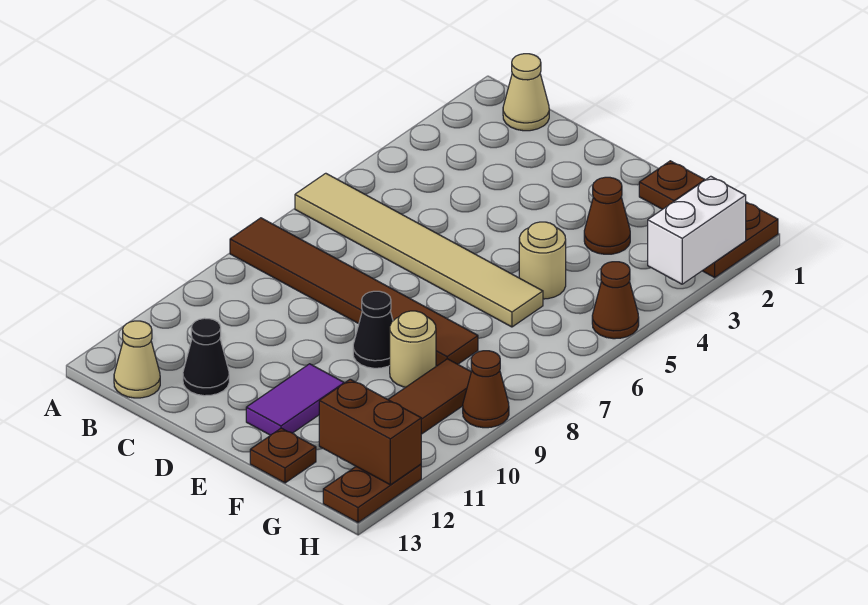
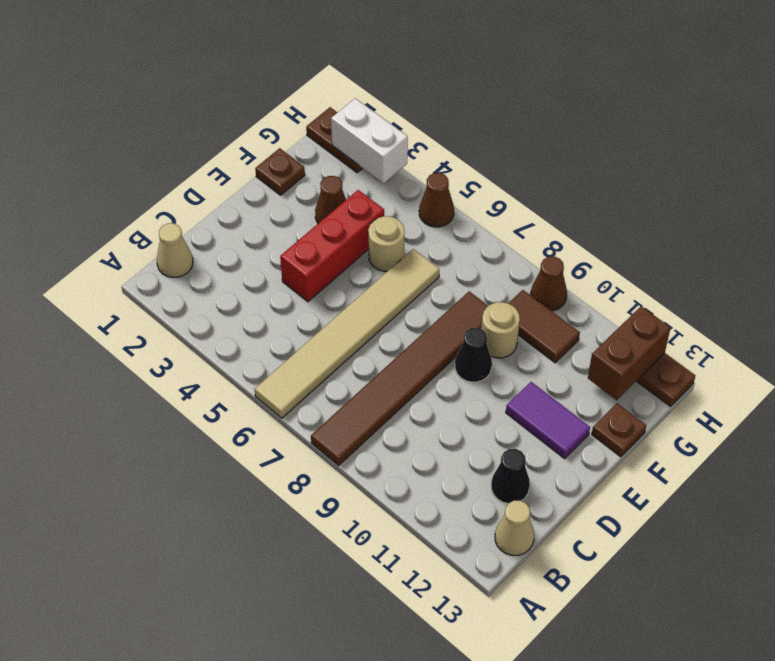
none -> red brick D4:F4 level 1

